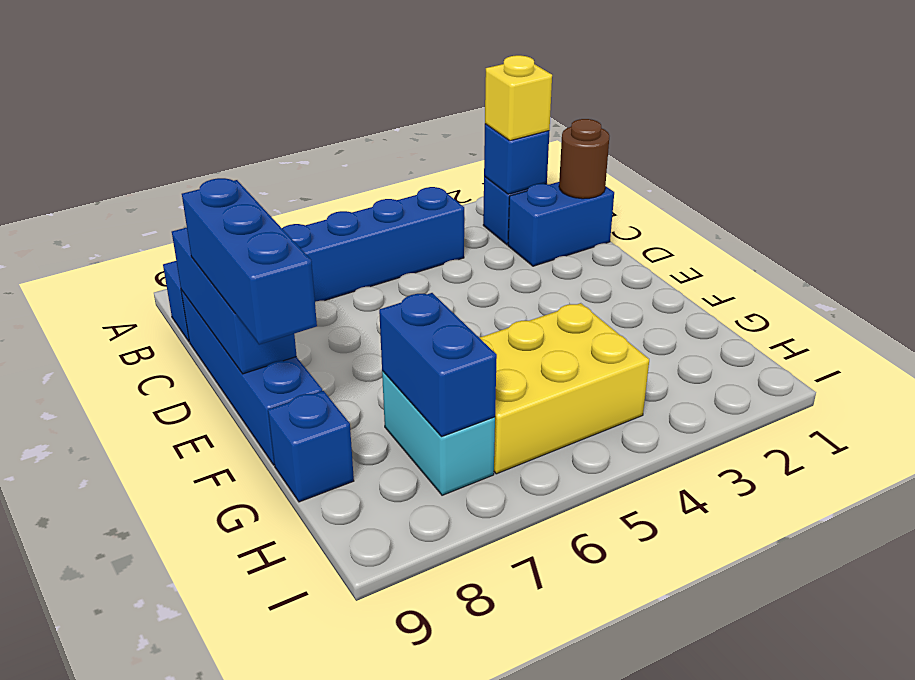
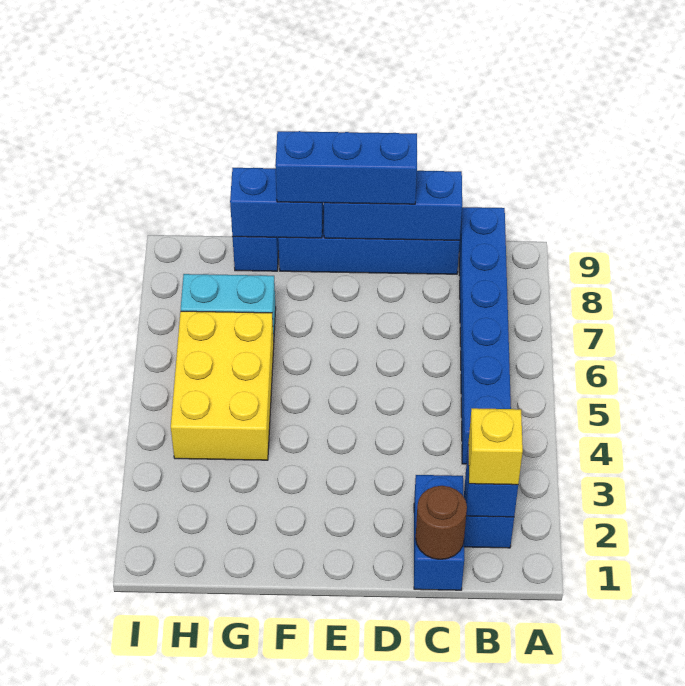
blue brick G7:H7 level 2 -> blue brick F9:G9 level 2

